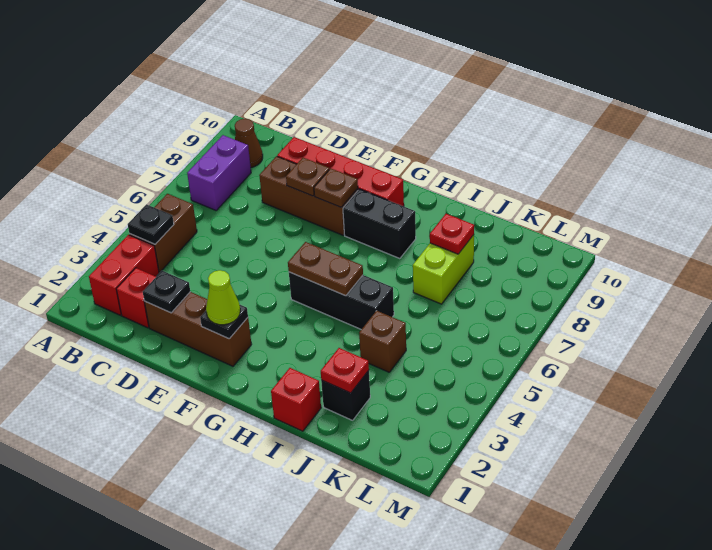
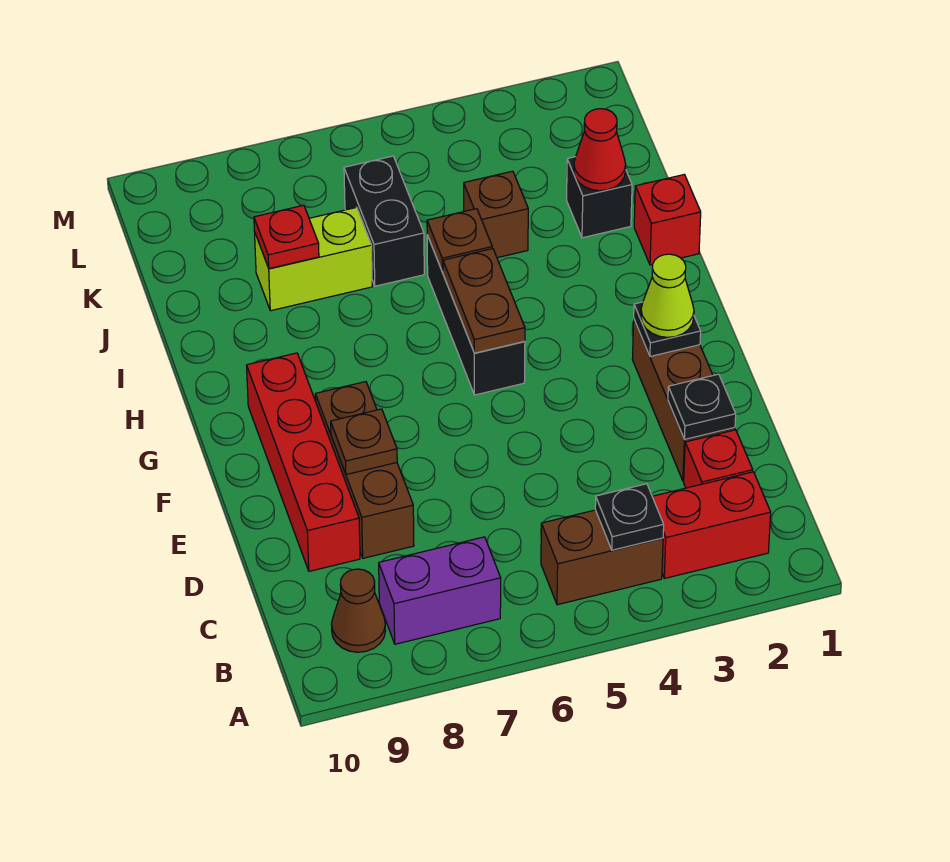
brown plate F8 level 2 -> brown plate I5 level 2
black brick G8:H8 level 1 -> black brick J6:K6 level 1
red plate J2 level 2 -> red cone J2 level 2

